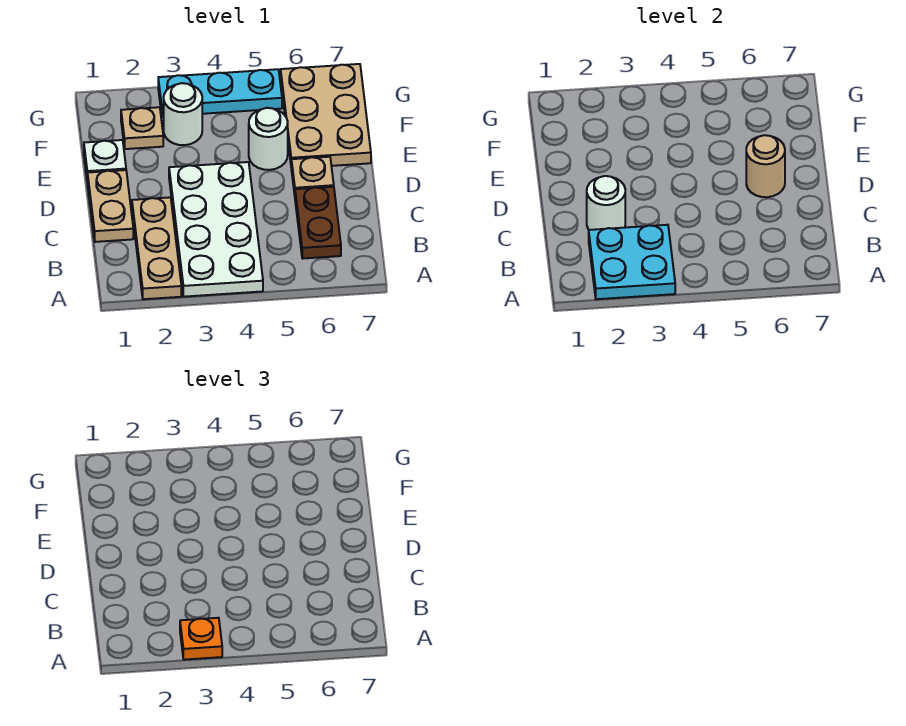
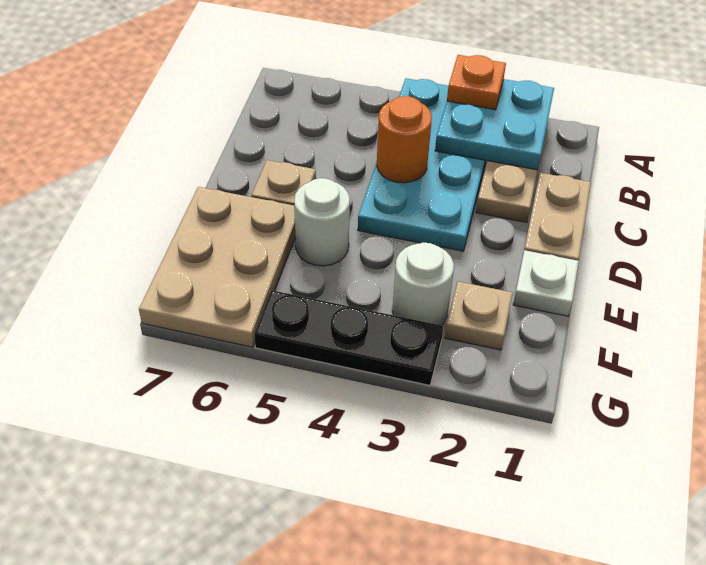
white plate A3:D4 level 1 -> cyan plate A3:D4 level 1
brown plate B6:C6 level 1 -> none
white round brick C2 level 2 -> none
none -> orange round brick C4 level 2
tan round brick D6 level 2 -> none
cyan plate G3:G5 level 1 -> black plate G3:G5 level 1

